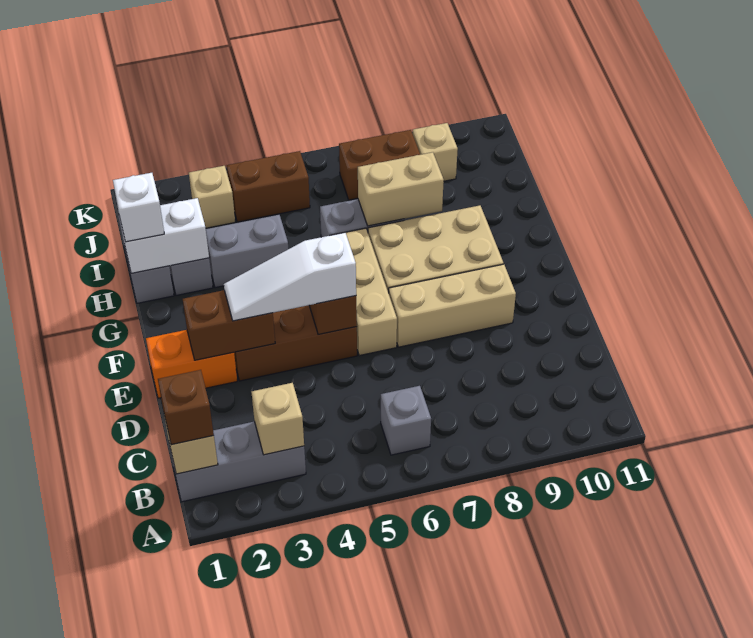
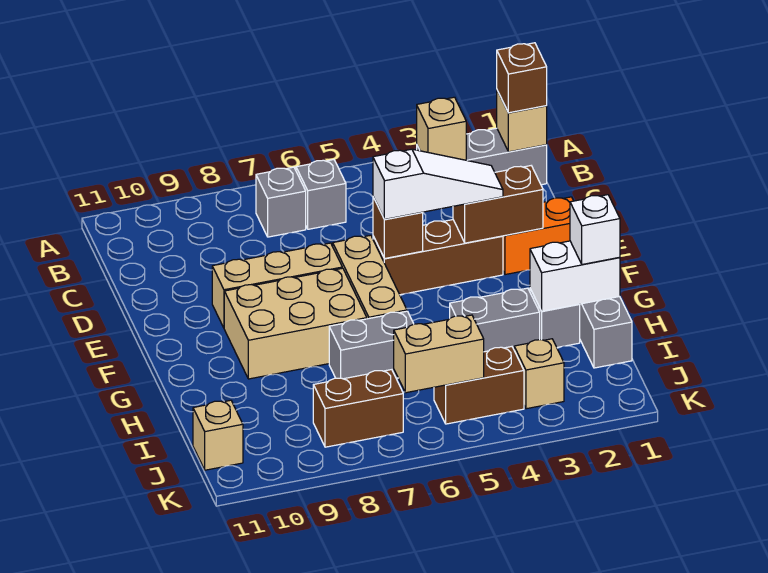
none -> grey brick B7 level 1
tan brick H7:H8 level 2 -> tan brick J5:J6 level 2
tan brick J9 level 1 -> tan brick J11 level 1

